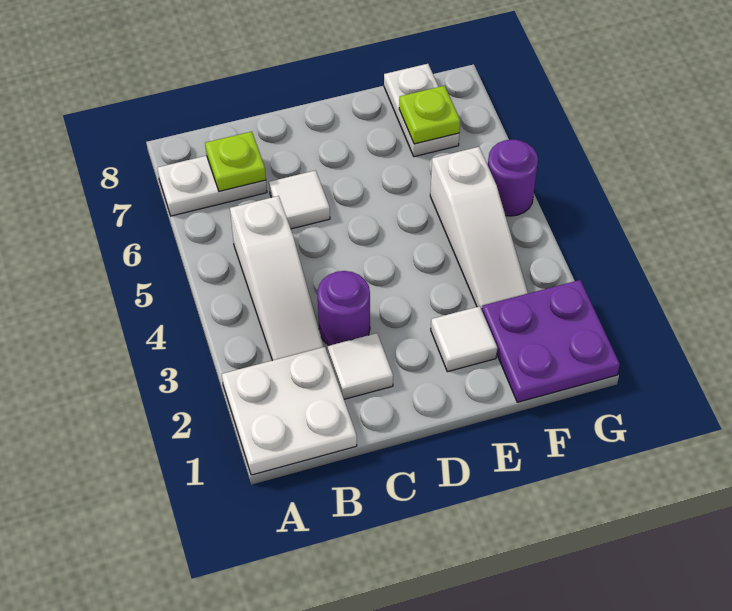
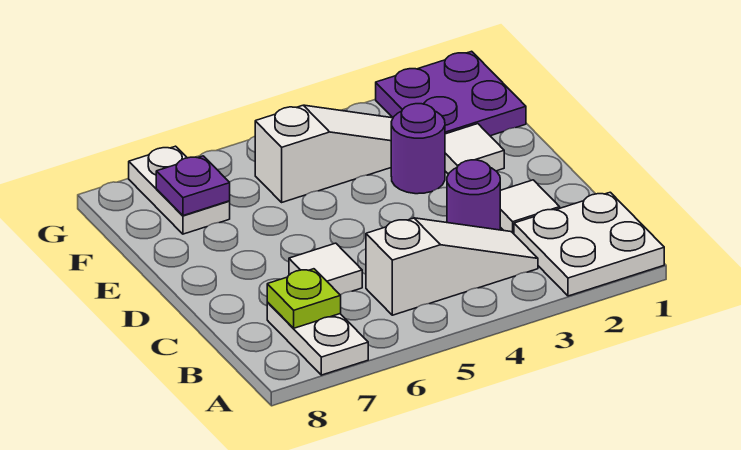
white plate F7:F8 level 1 -> white plate F7:G7 level 1
lime plate F7 level 2 -> purple plate F7 level 2
purple round brick G5 level 1 -> purple round brick E3 level 1

